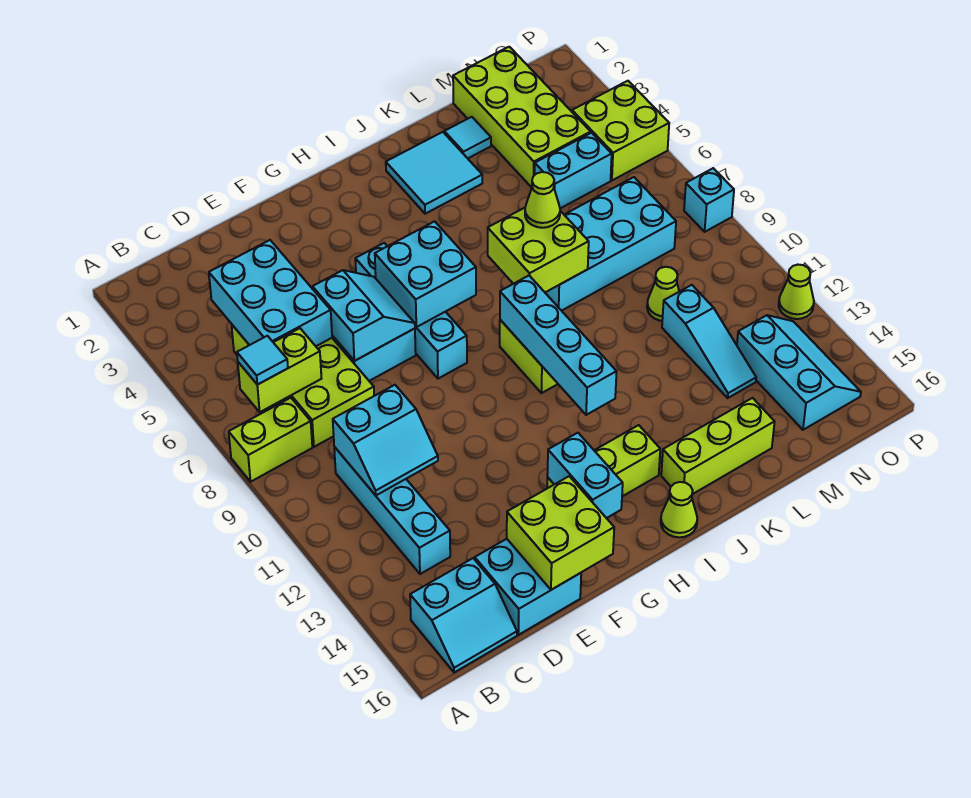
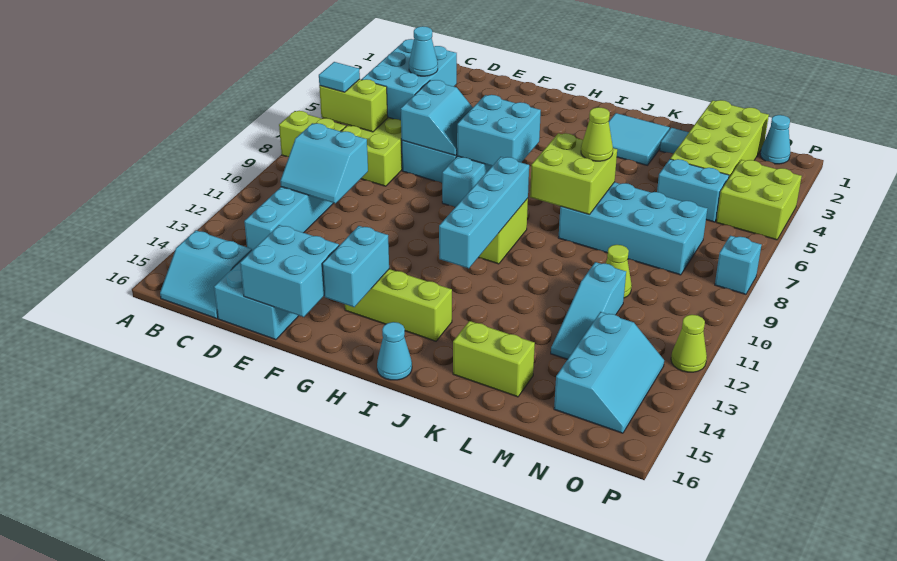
none -> cyan cone D5 level 3
lime brick E15:F16 level 2 -> cyan brick E15:F16 level 2
lime cone I16 level 1 -> cyan cone I16 level 1
lime brick J15:L15 level 1 -> lime brick K15:L15 level 1
none -> cyan cone O1 level 1

